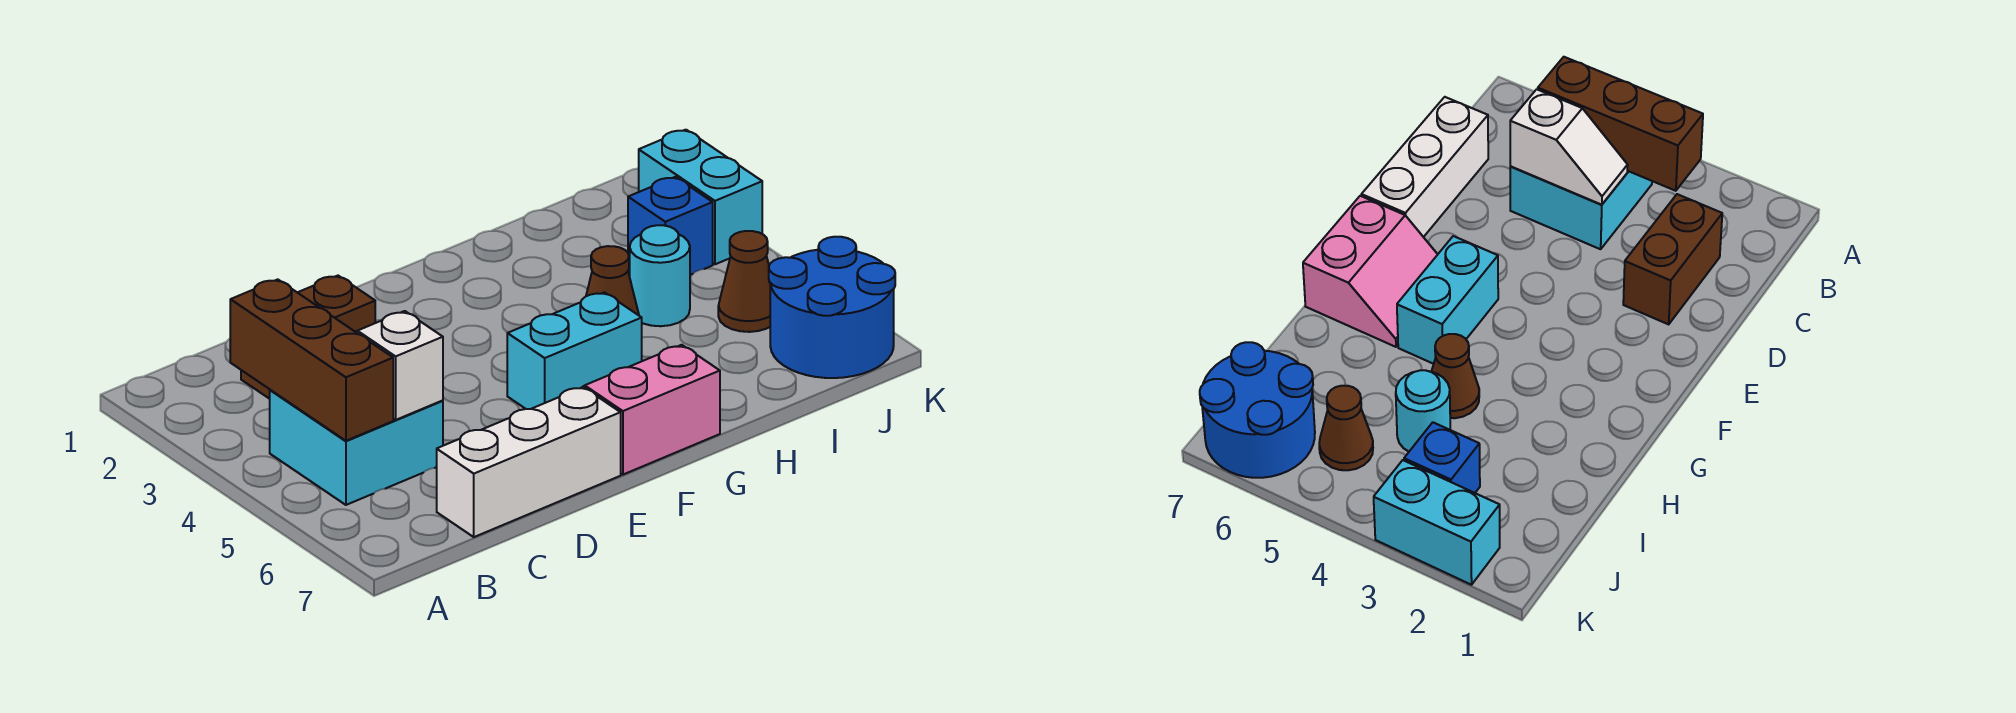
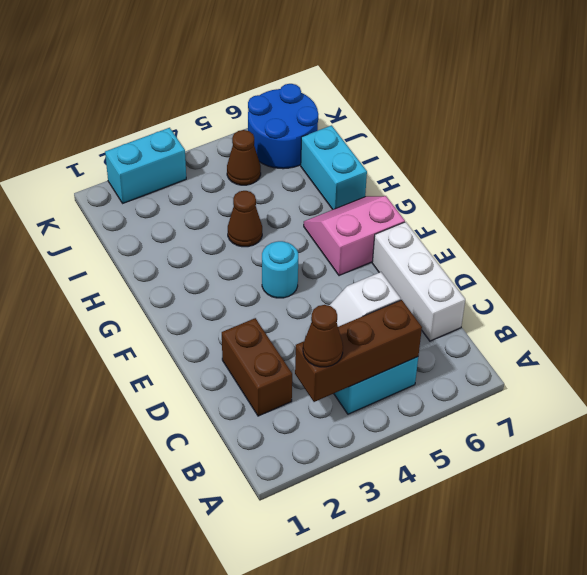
none -> brown cone B3 level 3
cyan brick F5:G5 level 1 -> cyan brick H7:I7 level 1
pink slope F6:G7 level 1 top 7 -> pink slope F6:G7 level 1 top F
cyan round brick I4 level 1 -> cyan round brick F4 level 1
blue brick J3 level 1 -> none

